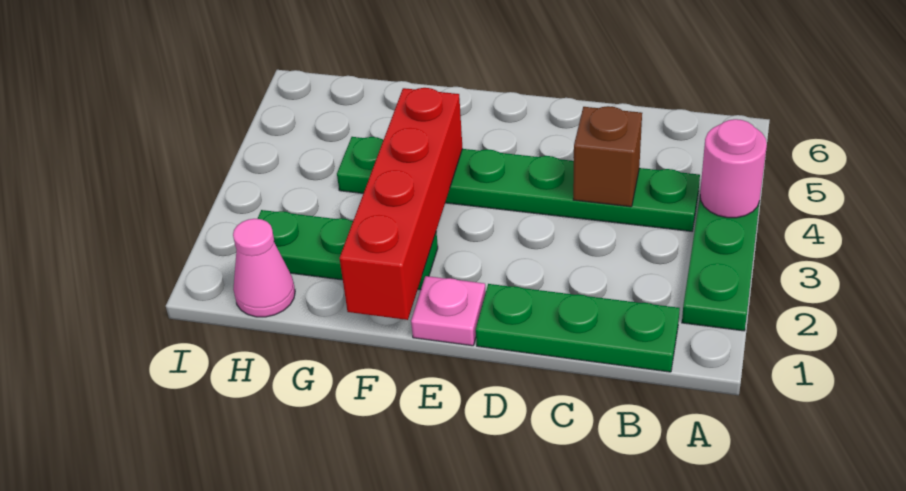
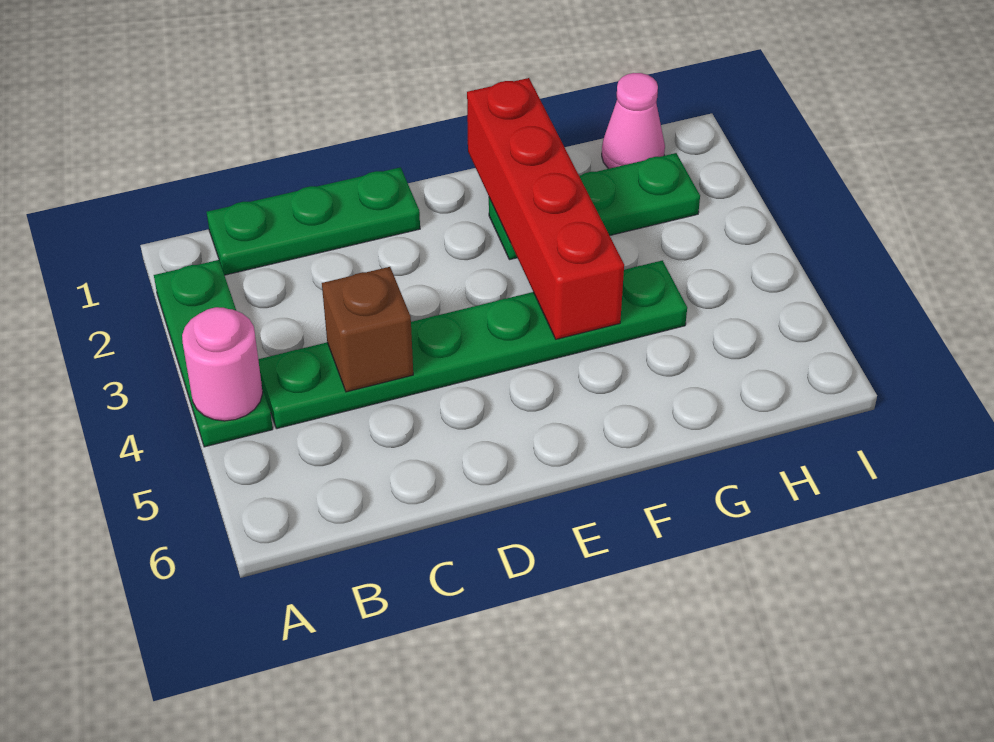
pink plate E1 level 1 -> none

